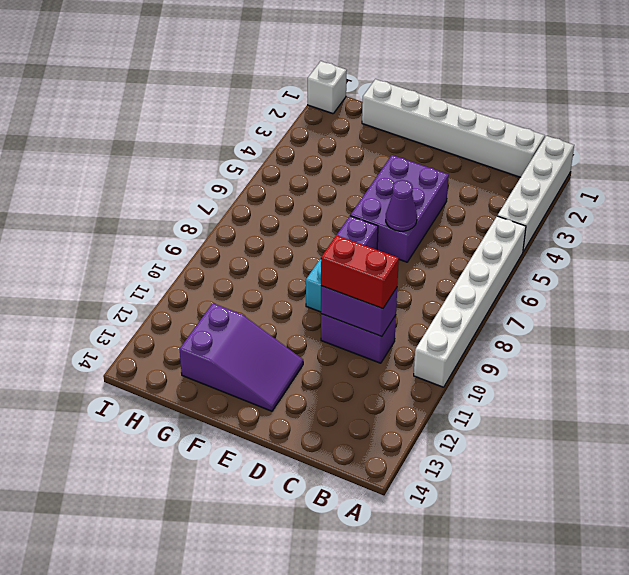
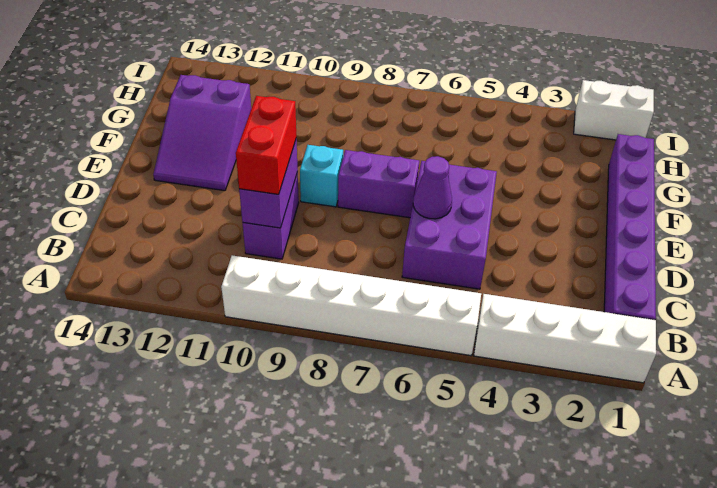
white brick B1:G1 level 1 -> purple brick B1:G1 level 1
purple brick D4:E6 level 1 -> purple brick C5:E6 level 1
white brick I1 level 1 -> white brick I1:I2 level 1

